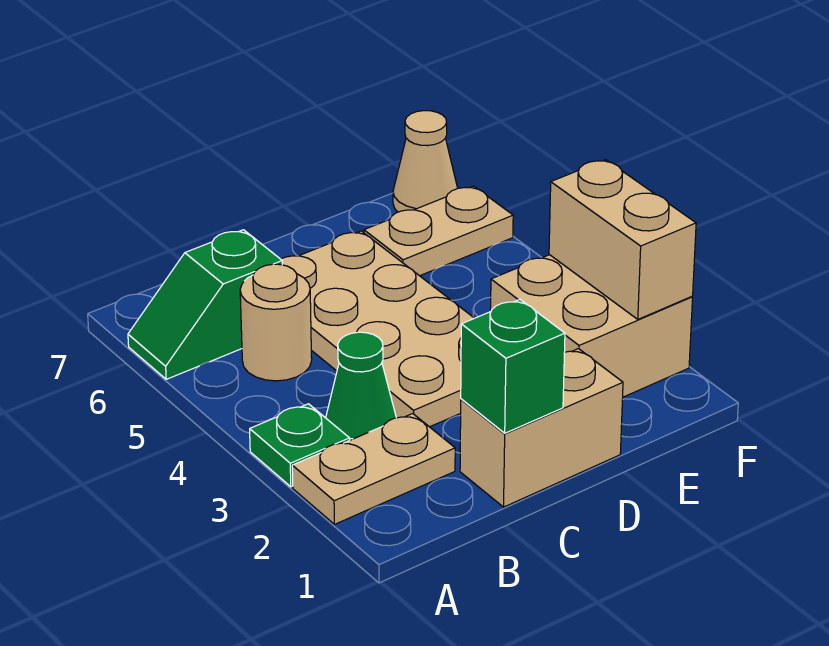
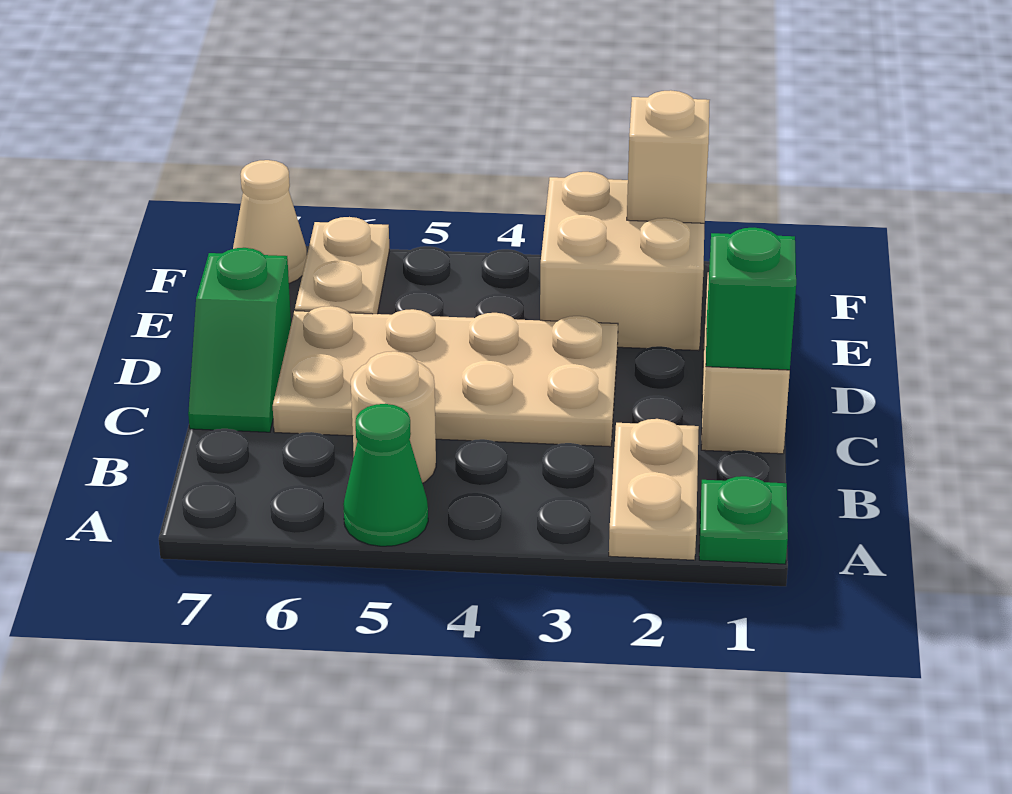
green plate A3 level 1 -> green plate A1 level 1
green slope A6:B6 level 1 top B -> green slope C7:D7 level 1 top D
green cone B3 level 1 -> green cone A5 level 1
tan brick F2:F3 level 2 -> tan brick F2 level 2

